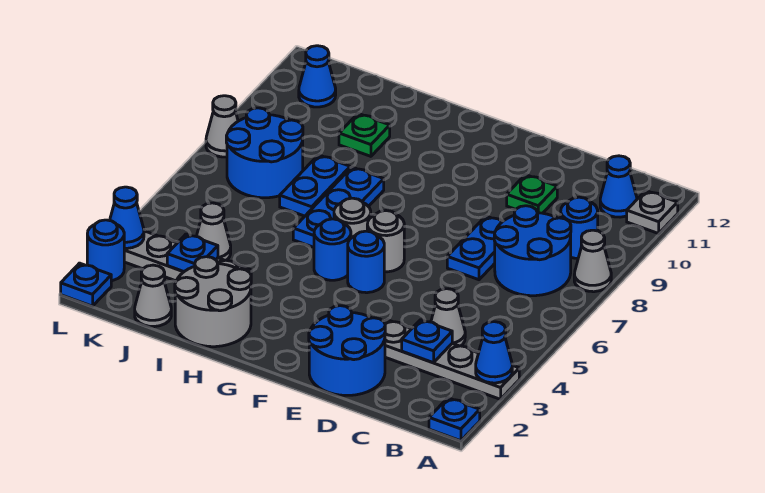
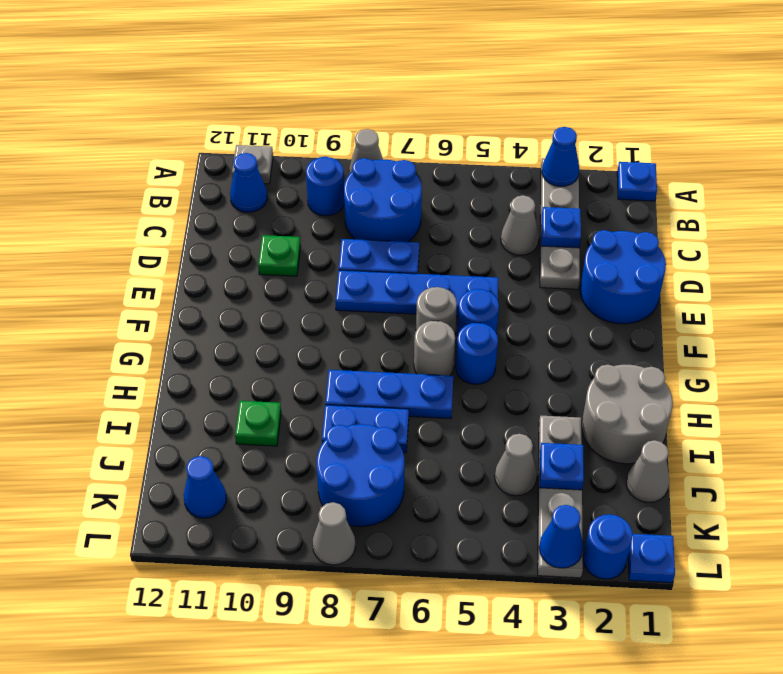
none -> blue plate E5:E8 level 1

